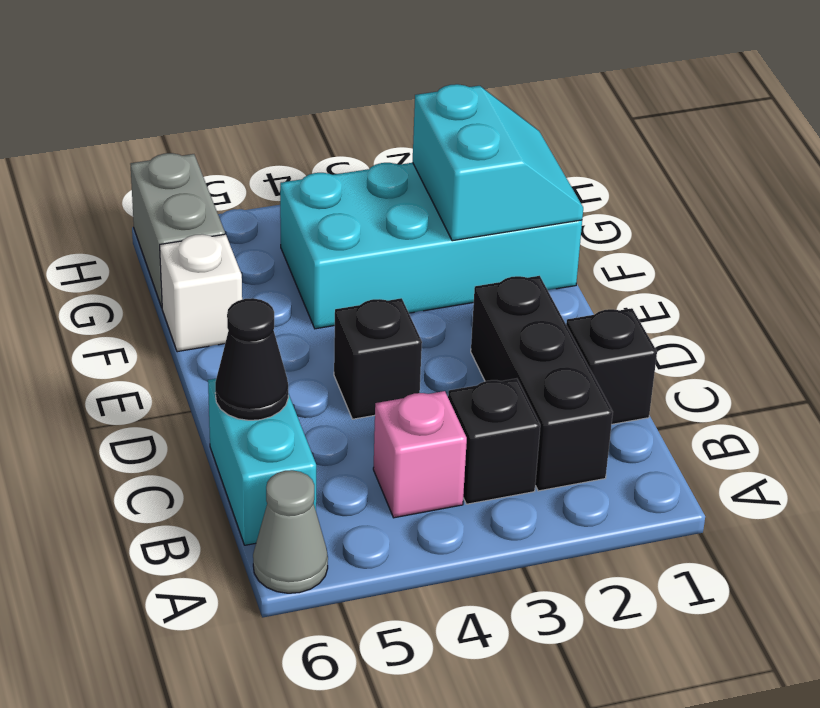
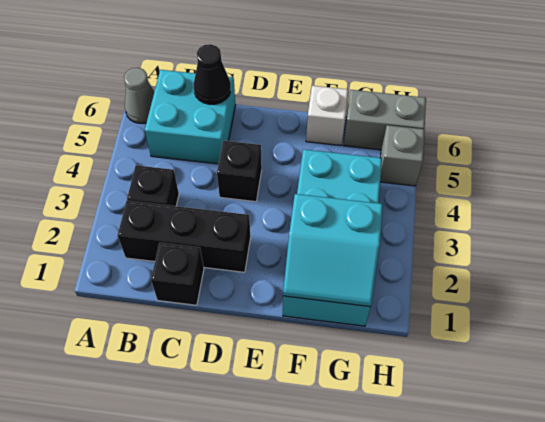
pink brick B4 level 1 -> none
cyan brick B6:C6 level 1 -> cyan brick B5:C6 level 1
none -> grey brick H5 level 1

